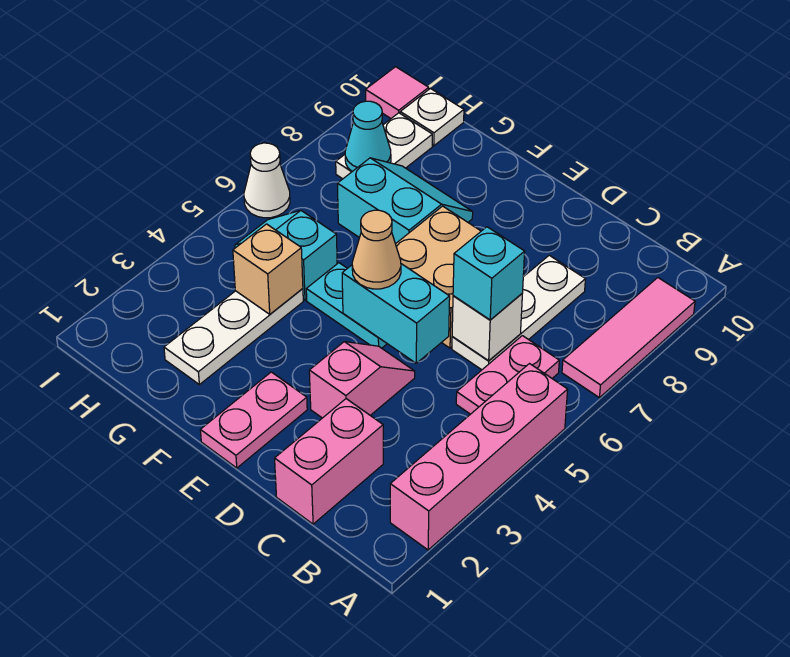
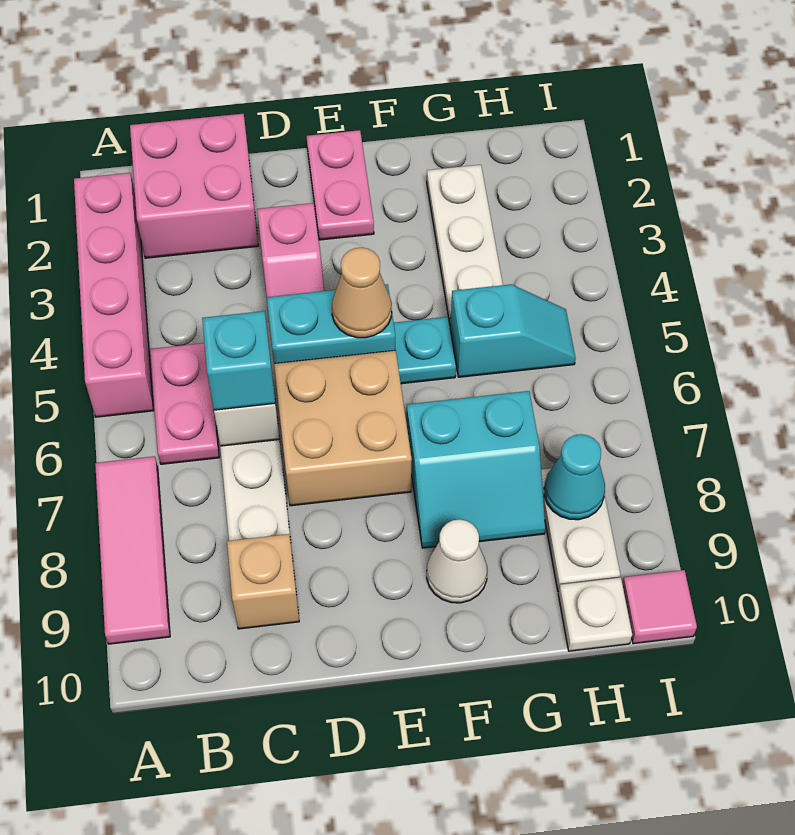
pink brick C1:C2 level 1 -> pink brick B1:C2 level 1
tan brick G4 level 2 -> tan brick C9 level 1
white cone I6 level 1 -> white cone F9 level 1

